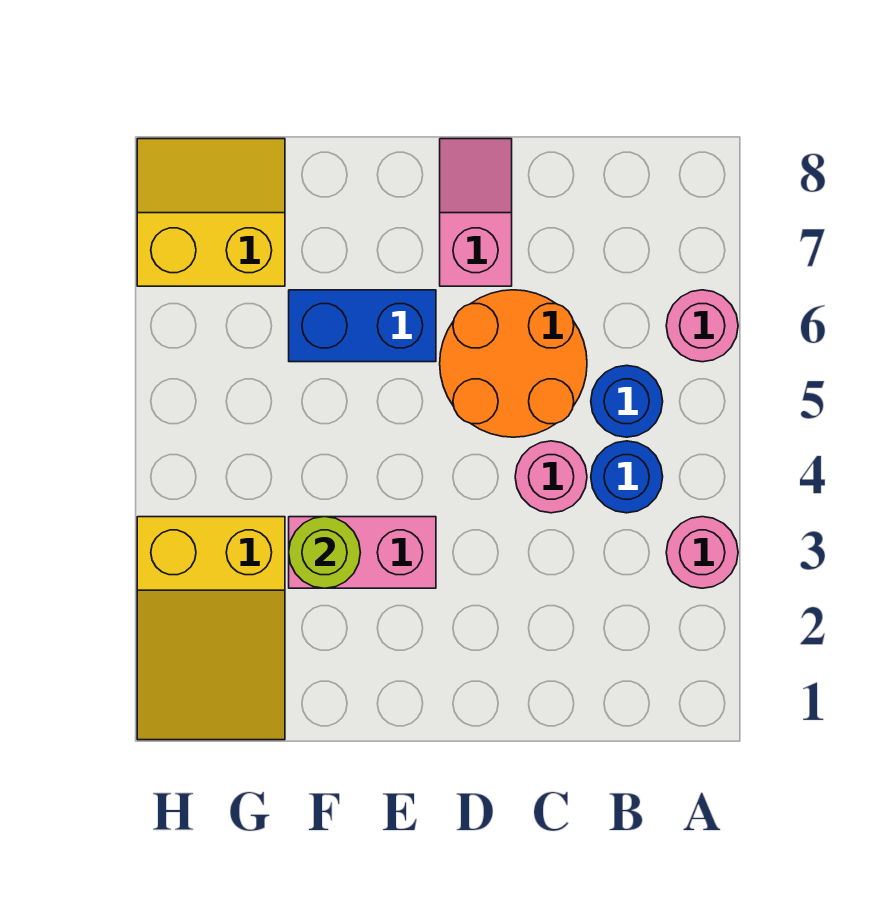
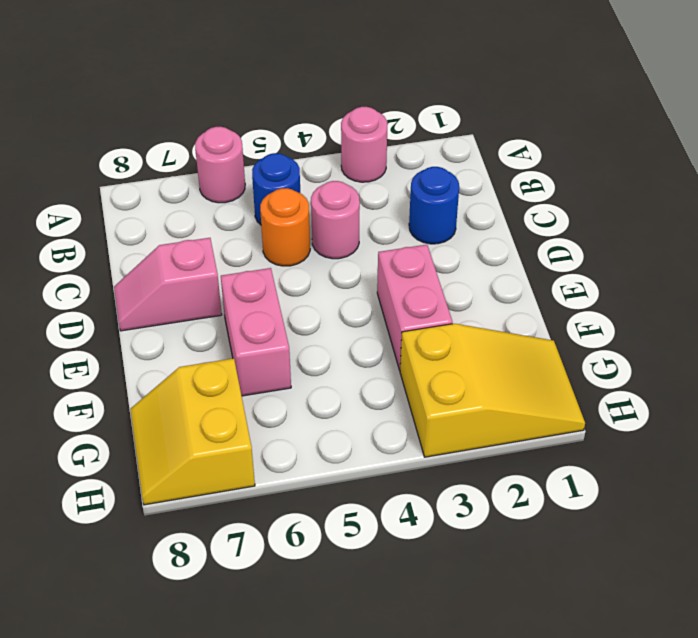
blue round brick B4 level 1 -> blue round brick C2 level 1
orange round brick C5:D6 level 1 -> orange round brick C5 level 1
blue brick E6:F6 level 1 -> pink brick E6:F6 level 1
lime round brick F3 level 2 -> none

